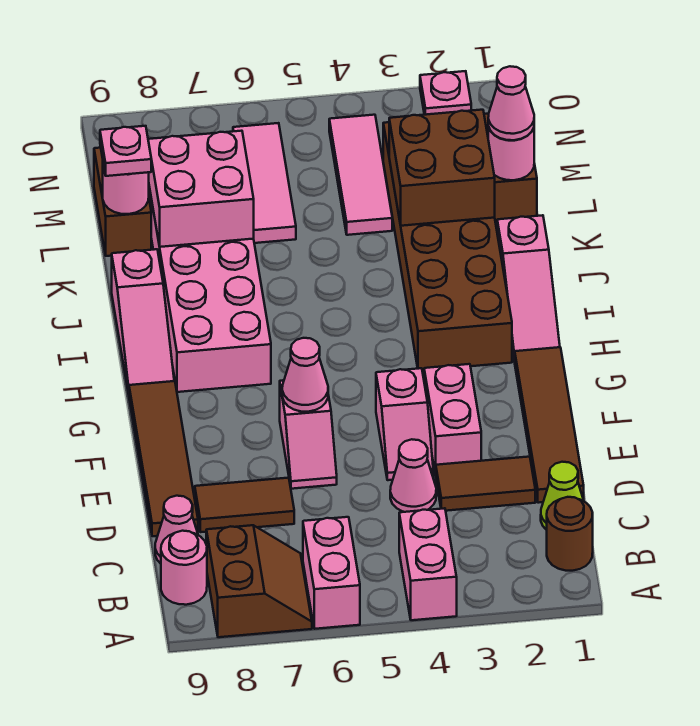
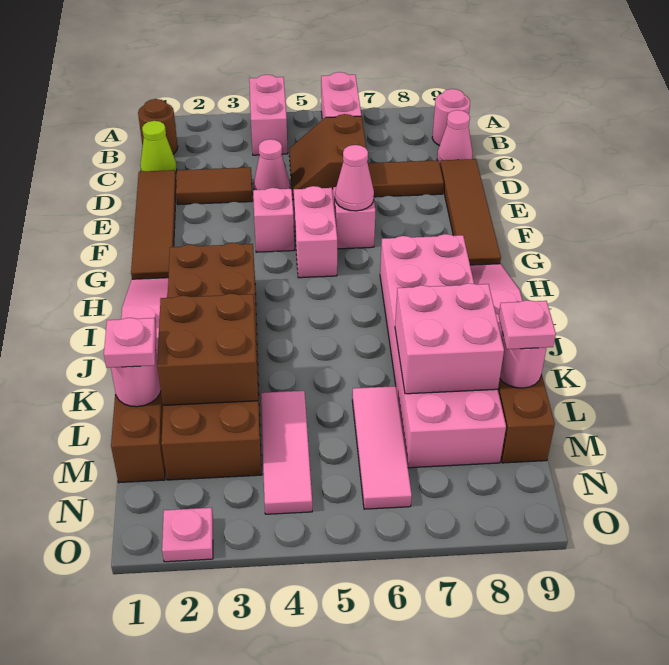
brown slope A7:B8 level 1 top 8 -> brown slope C5:D6 level 1 top 6
pink brick E3:F3 level 1 -> pink brick F5:G5 level 1
pink cone L1 level 3 -> pink plate L1 level 3

